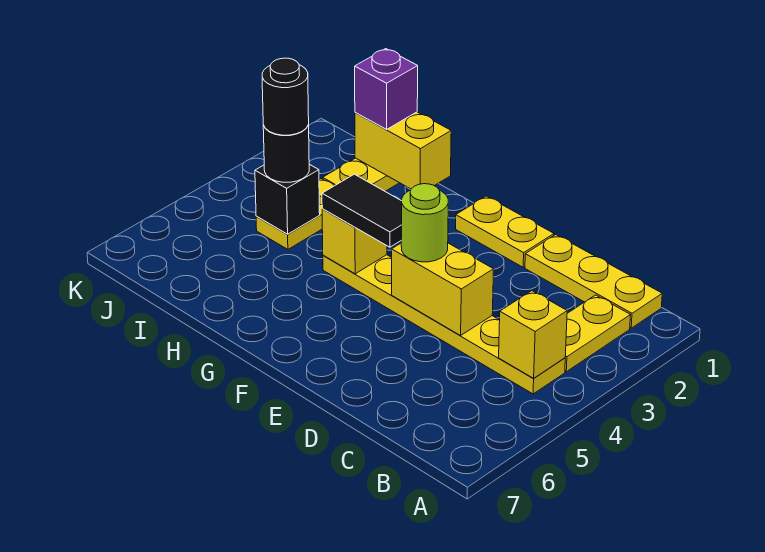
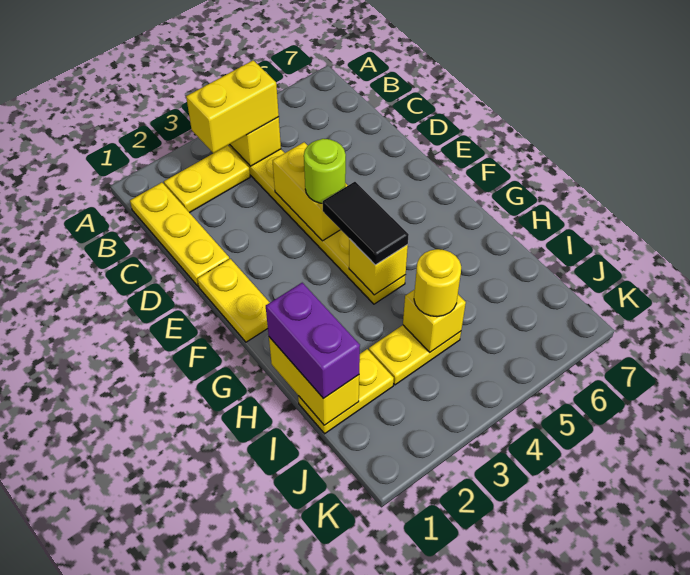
none -> yellow brick B3:B4 level 3
purple brick I1 level 3 -> purple brick H1:I1 level 3
black brick I4 level 2 -> yellow brick I4 level 2
black round brick I4 level 3 -> yellow round brick I4 level 3
black round brick I4 level 4 -> none

